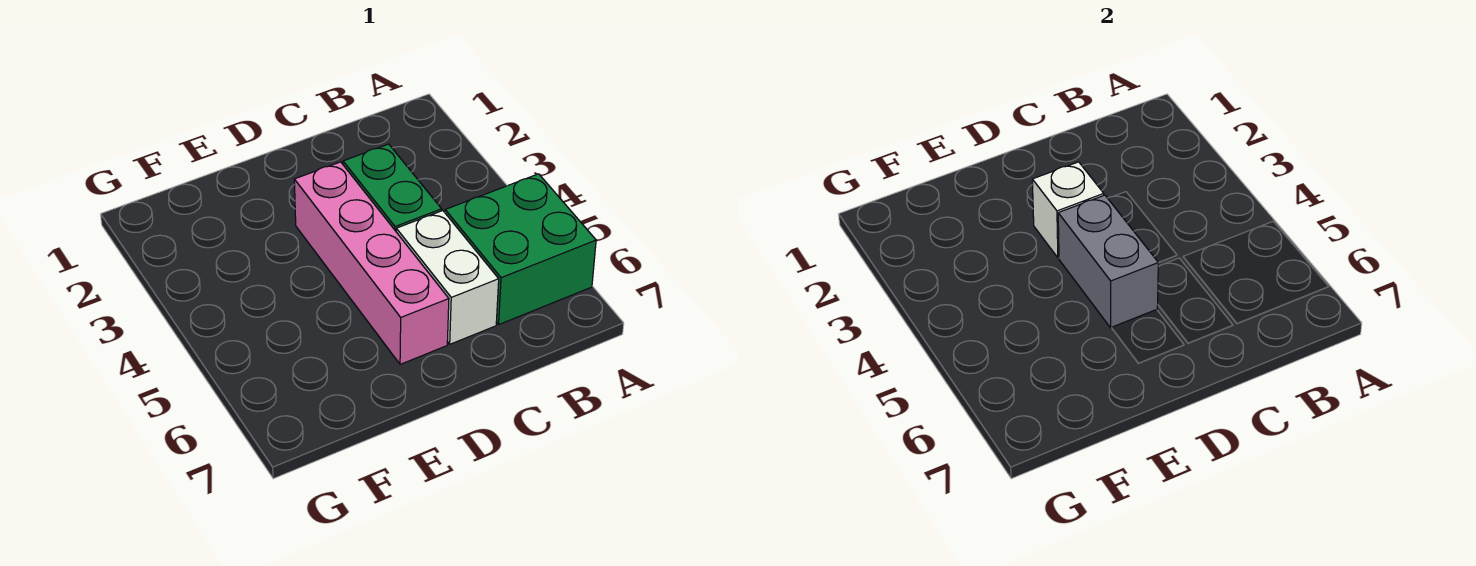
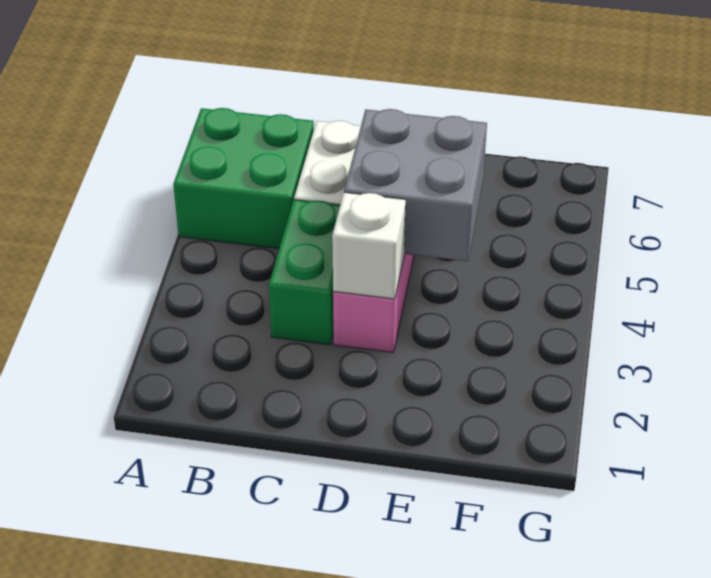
grey brick D4:D5 level 2 -> grey brick D4:E5 level 2

